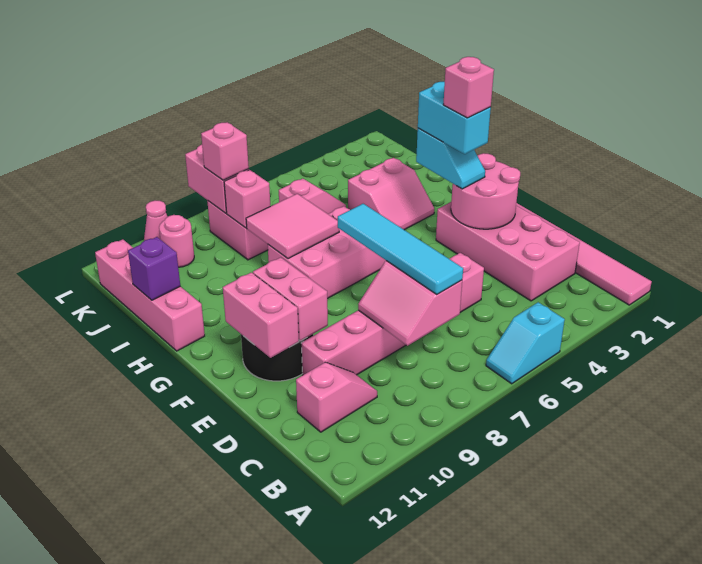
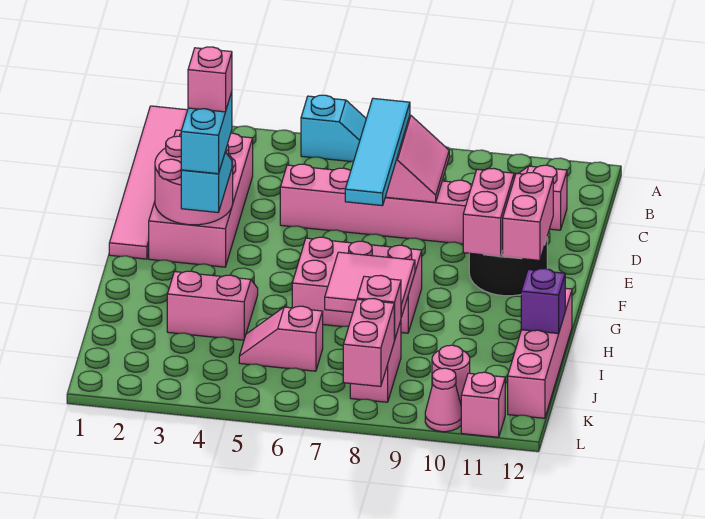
pink brick K8 level 3 -> pink brick L11 level 1

